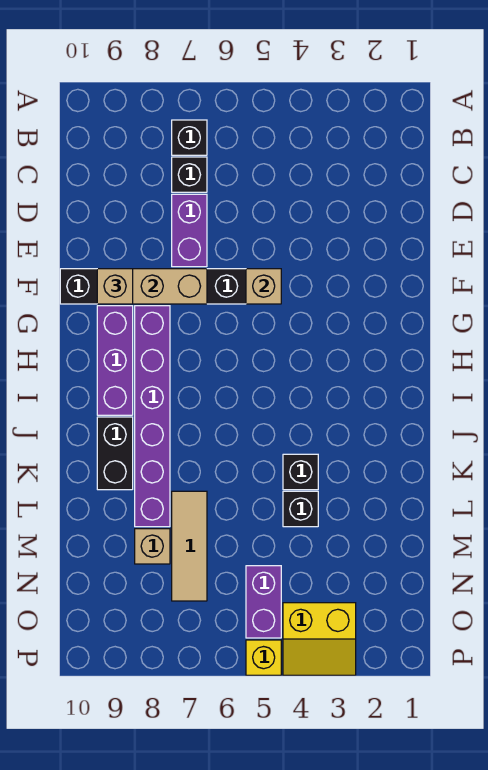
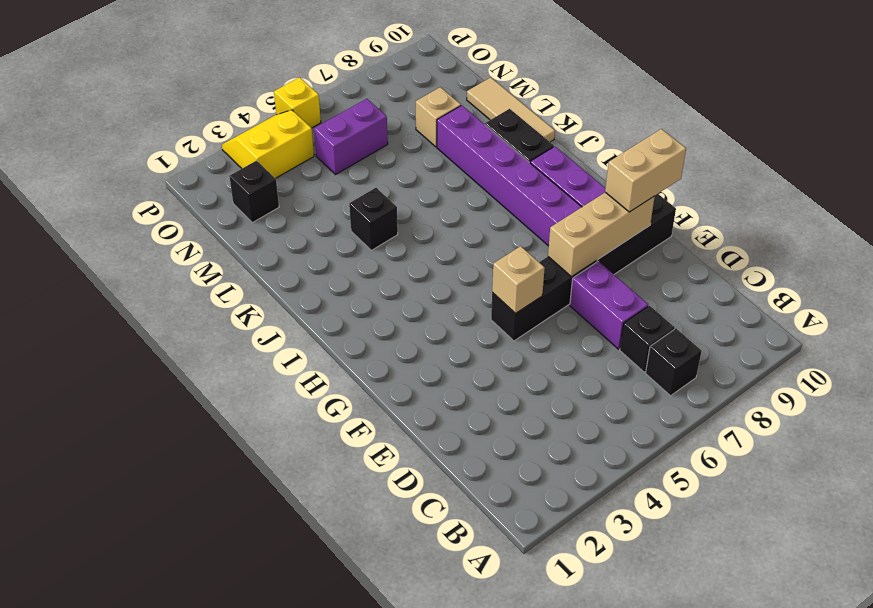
tan brick F9 level 3 -> tan brick F9:F10 level 3
black brick L4 level 1 -> black brick N2 level 1
tan tile L7:N7 level 1 -> tan tile K10:M10 level 1
purple brick N5:O5 level 1 -> purple brick N5:N6 level 1

